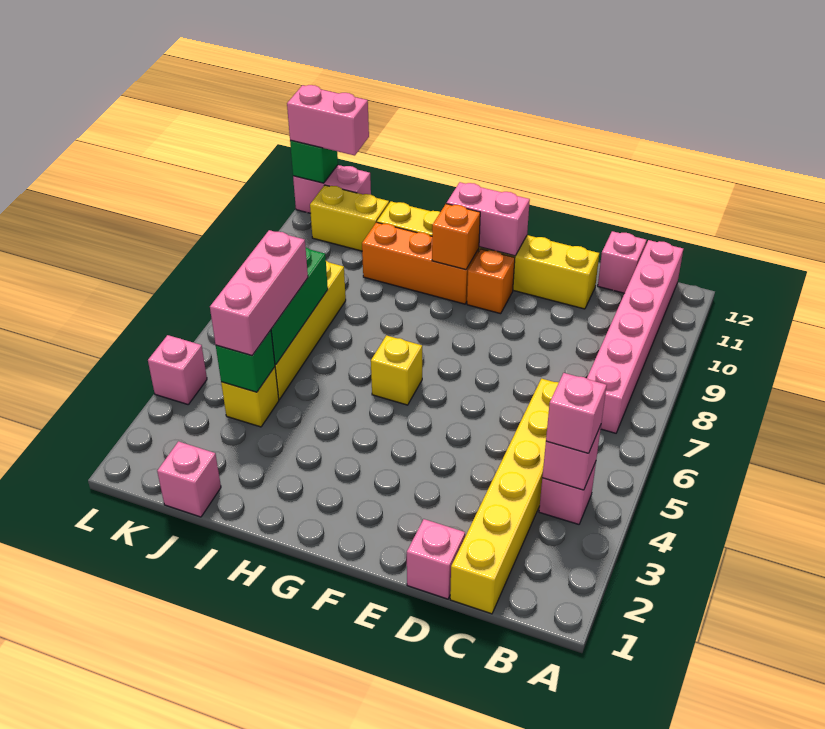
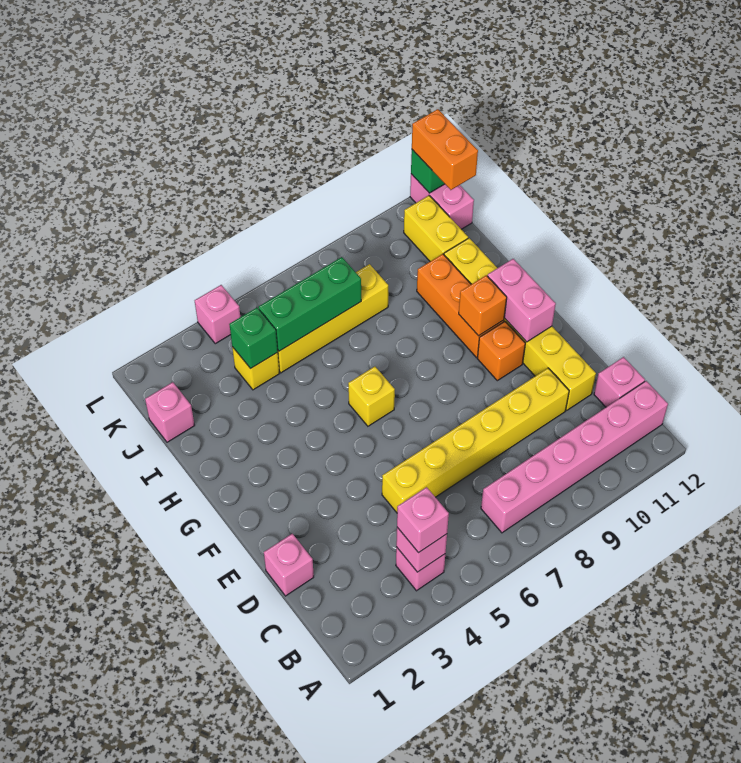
yellow brick C1:C6 level 1 -> yellow brick D5:D10 level 1
pink brick J4:J6 level 3 -> none
pink brick K12:L12 level 3 -> orange brick K12:L12 level 3

